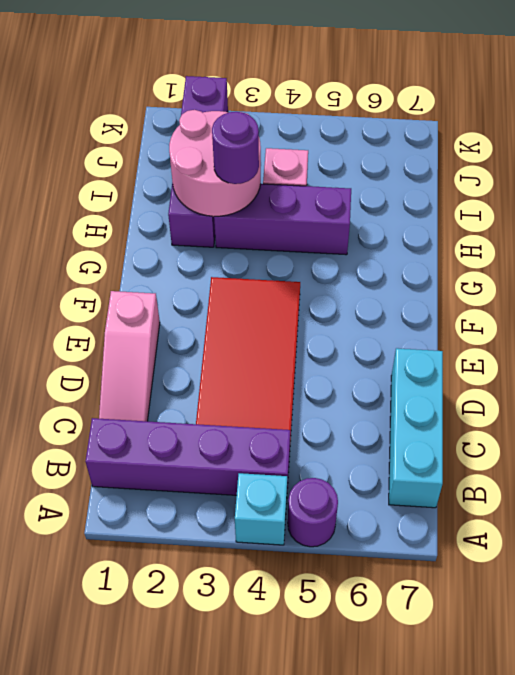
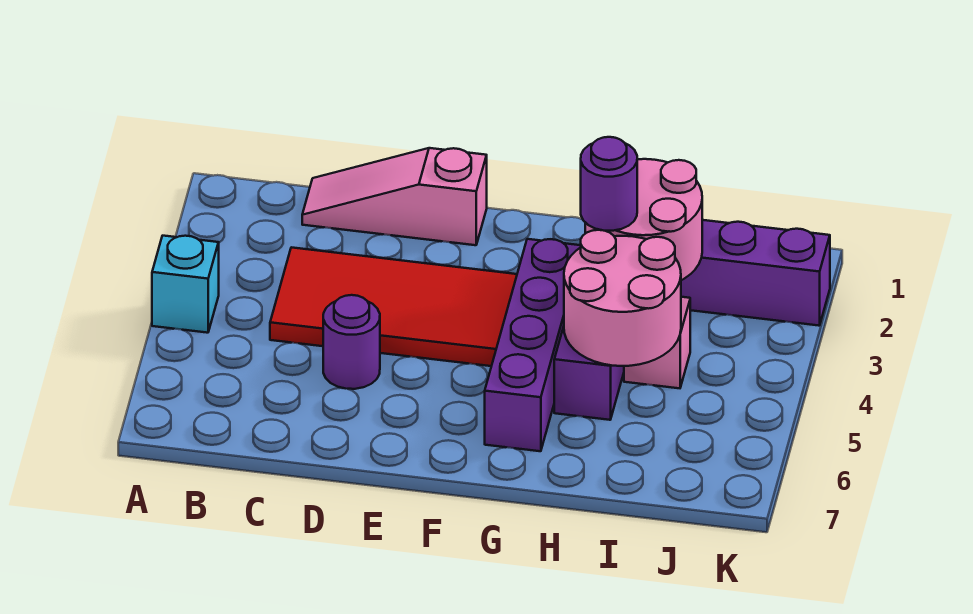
purple round brick A5 level 1 -> purple round brick D5 level 1
purple brick B1:B4 level 1 -> purple brick G3:G6 level 1
cyan brick B7:D7 level 1 -> none
none -> pink round brick H4:I5 level 2

